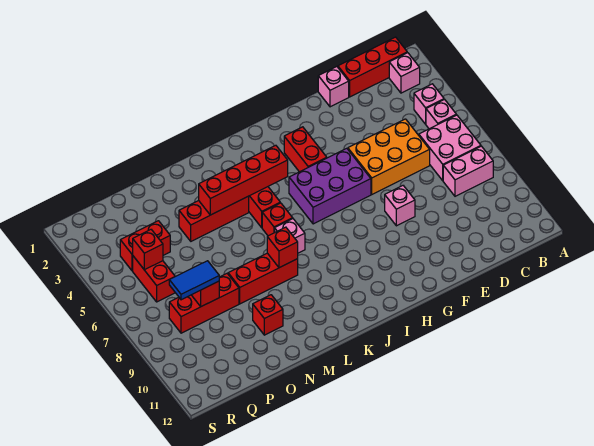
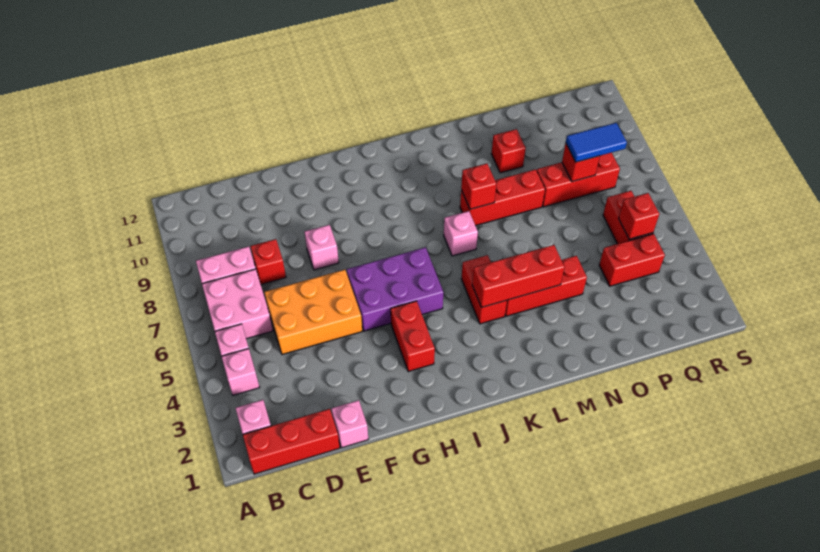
red brick J4:M4 level 2 -> red brick K4:M4 level 2
red brick K6 level 1 -> red brick D8 level 1

